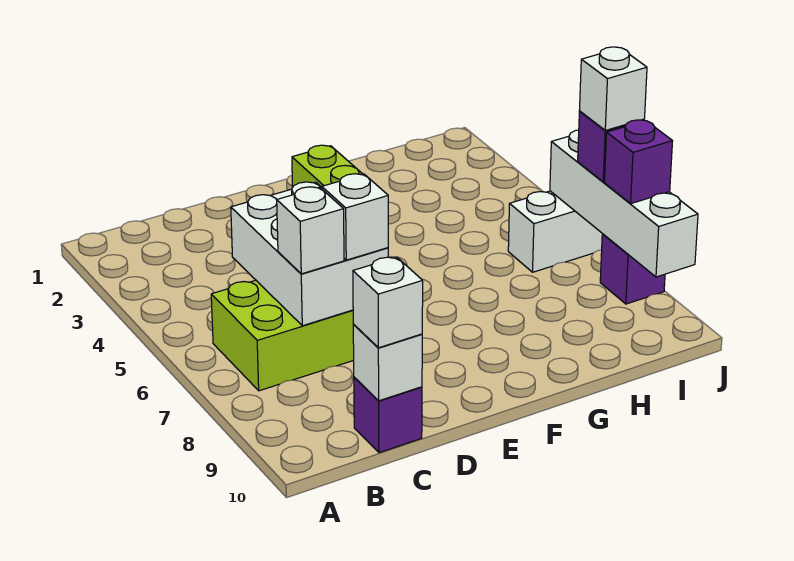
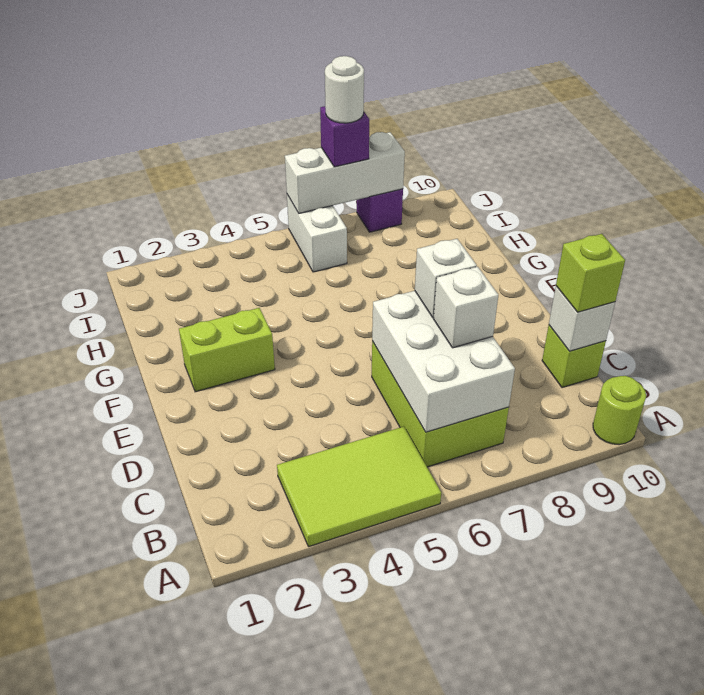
none -> lime tile A3:B5 level 1
none -> lime round brick A10 level 1
white brick C5:D7 level 2 -> white brick B6:D7 level 2
purple brick C10 level 1 -> lime brick C10 level 1
white brick C10 level 3 -> lime brick C10 level 3
white brick J6:J9 level 2 -> white brick J6:J8 level 2
white brick J7 level 4 -> white round brick J7 level 4
purple brick J8 level 3 -> none

